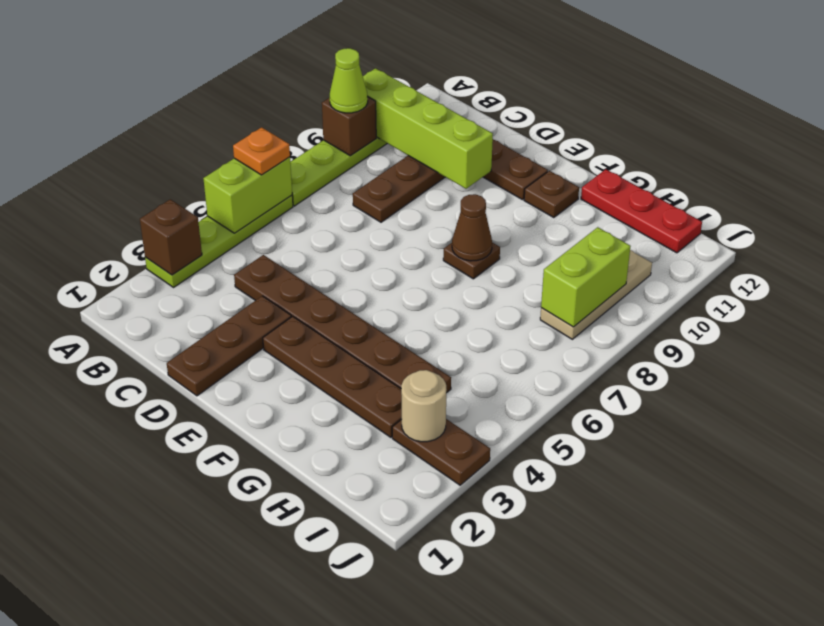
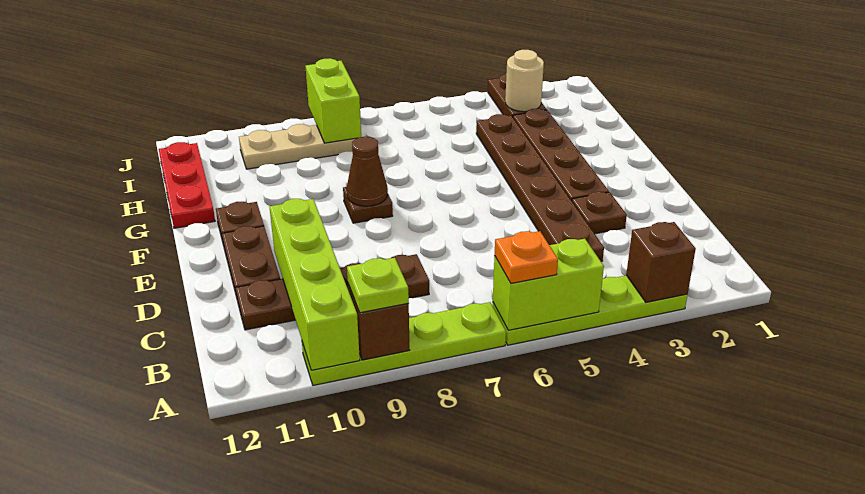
lime cone A9 level 3 -> lime plate A9 level 3
brown plate D1:D3 level 1 -> brown plate D3 level 1
lime brick I8:I9 level 2 -> lime brick I8:J8 level 2

